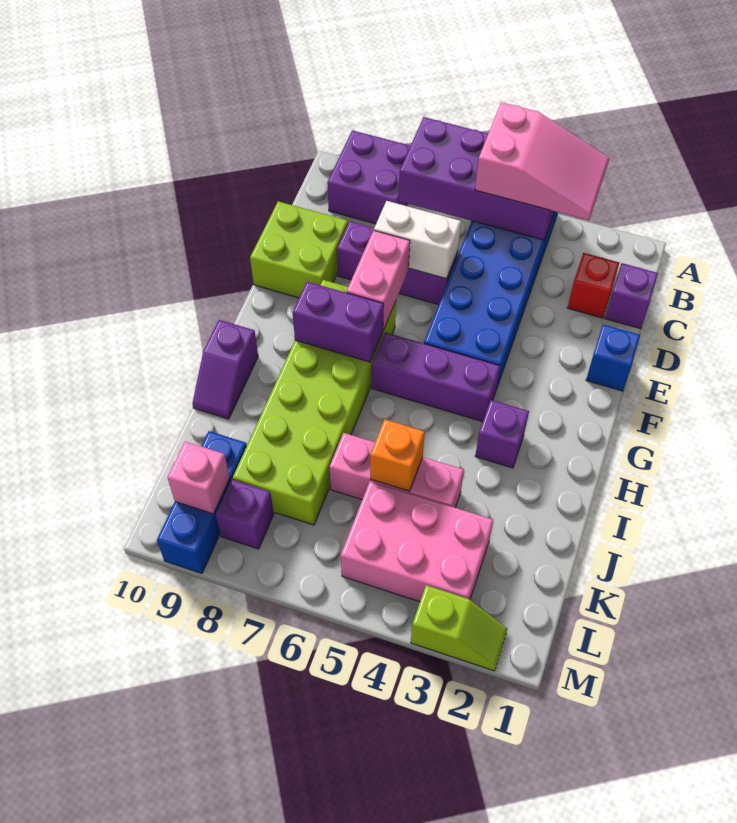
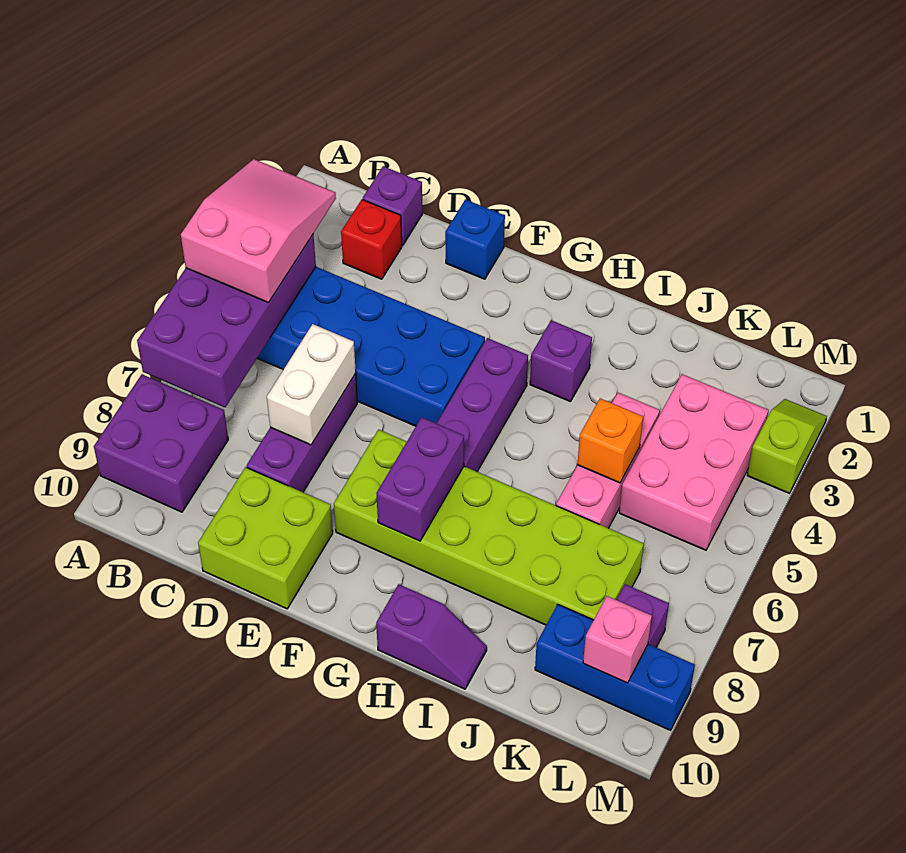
pink brick E7:F7 level 2 -> none

